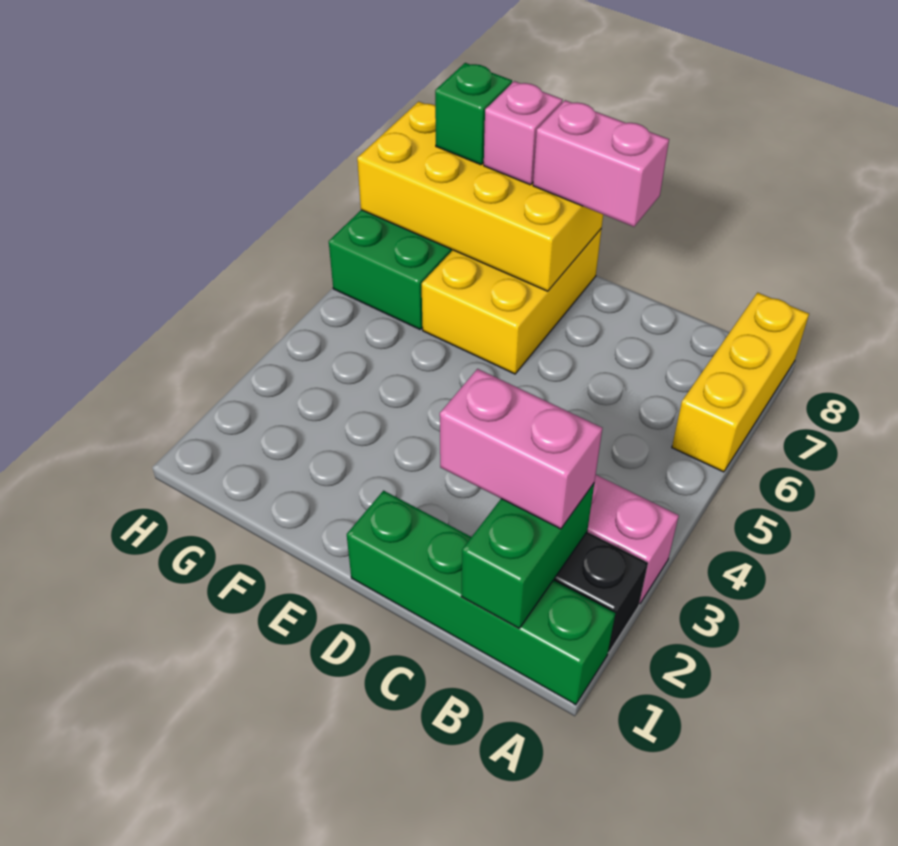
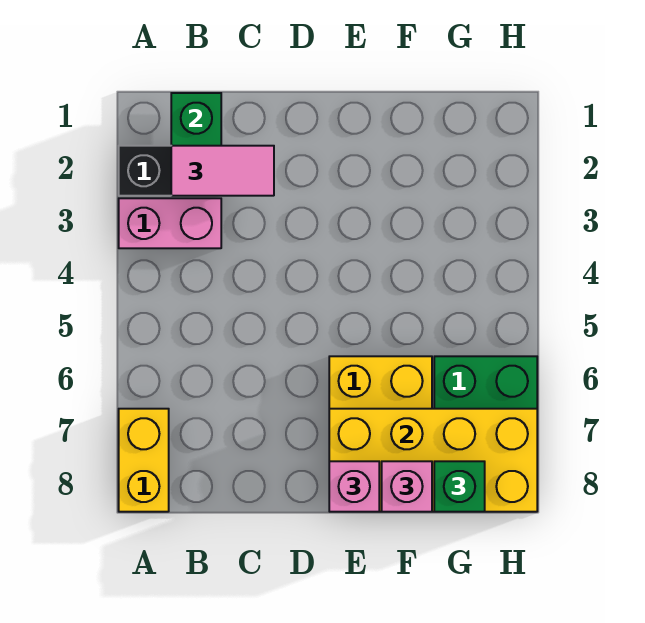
green brick A1:D1 level 1 -> none
yellow brick A6:A8 level 1 -> yellow brick A7:A8 level 1
pink brick B2:C2 level 3 -> pink tile B2:C2 level 3
pink brick D8:E8 level 3 -> pink brick E8 level 3

